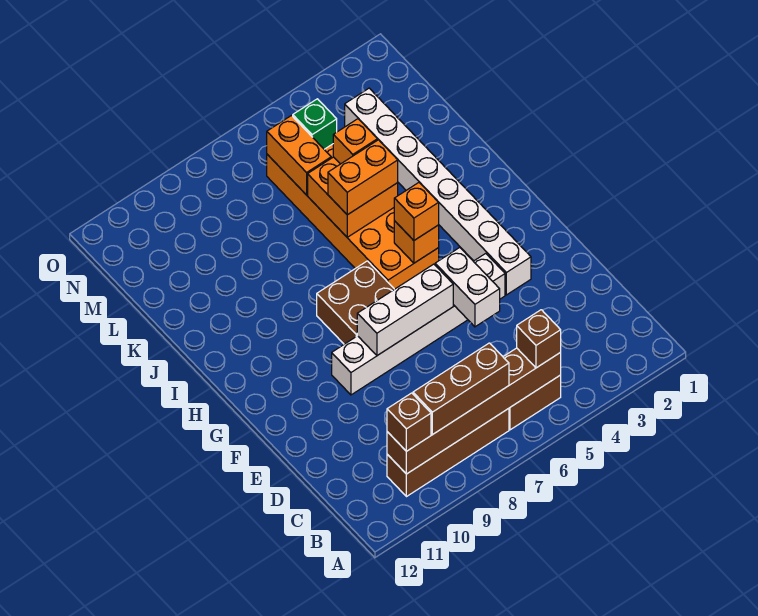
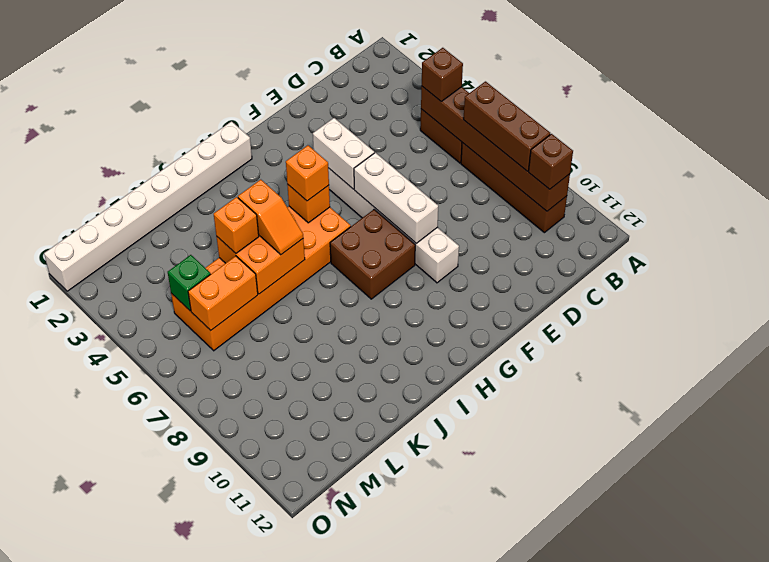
white brick E5:F5 level 2 -> white brick F4:F5 level 2
white brick F3:M3 level 1 -> white brick H1:O1 level 1
orange brick J5:J6 level 3 -> orange slope J5:J6 level 3 top 5

